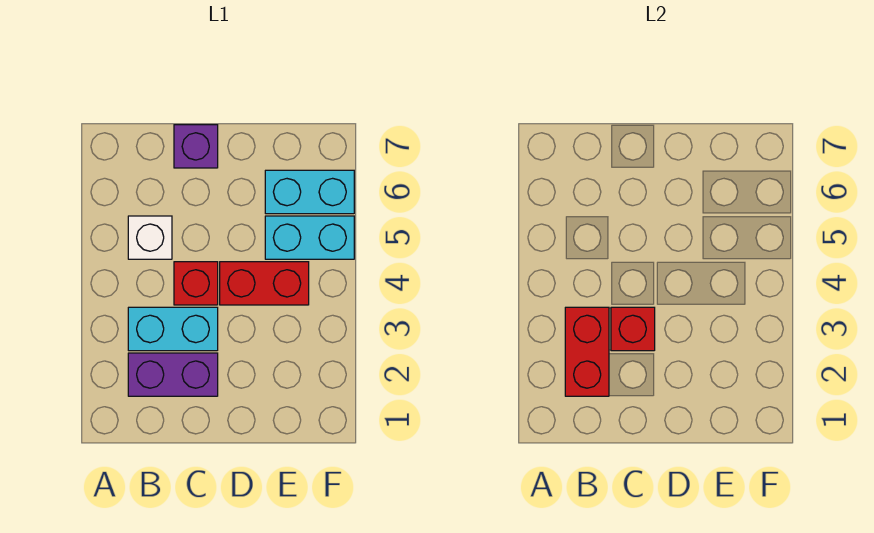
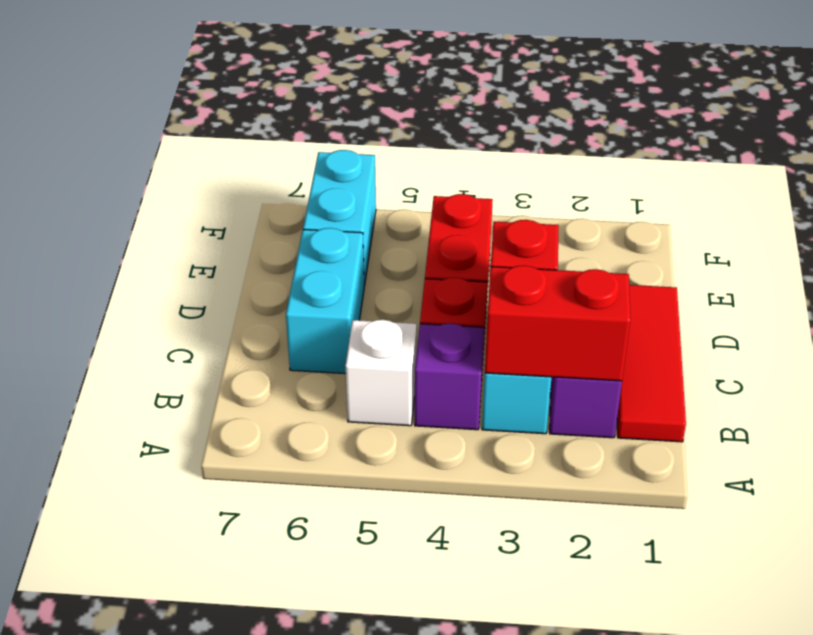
none -> red tile B1:D1 level 1
purple brick C7 level 1 -> purple brick B4 level 1
cyan brick E5:F5 level 1 -> cyan brick C6:D6 level 1

